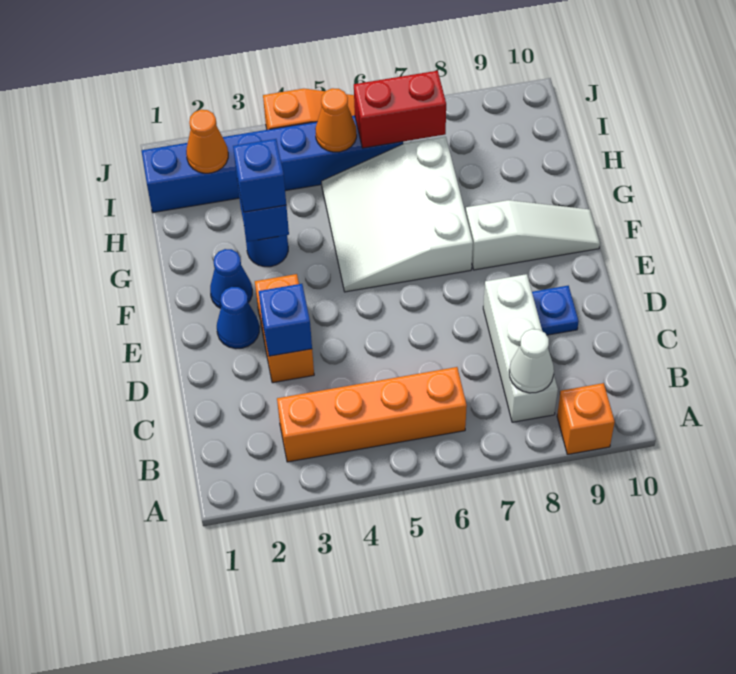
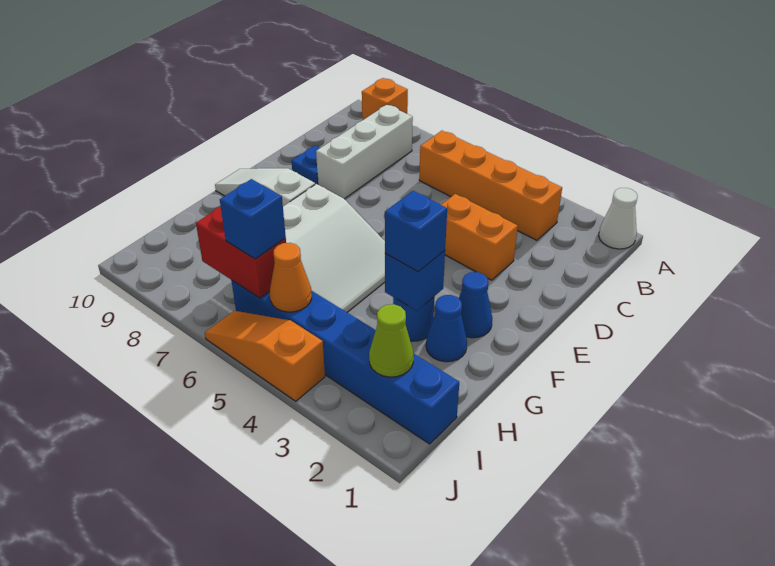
white cone B8 level 2 -> white cone A1 level 1
orange brick D3:E3 level 1 -> orange brick D3:D4 level 1
blue brick D3 level 2 -> blue brick I6 level 3
blue cone E2 level 1 -> blue cone G2 level 1
orange cone I2 level 2 -> lime cone I2 level 2

